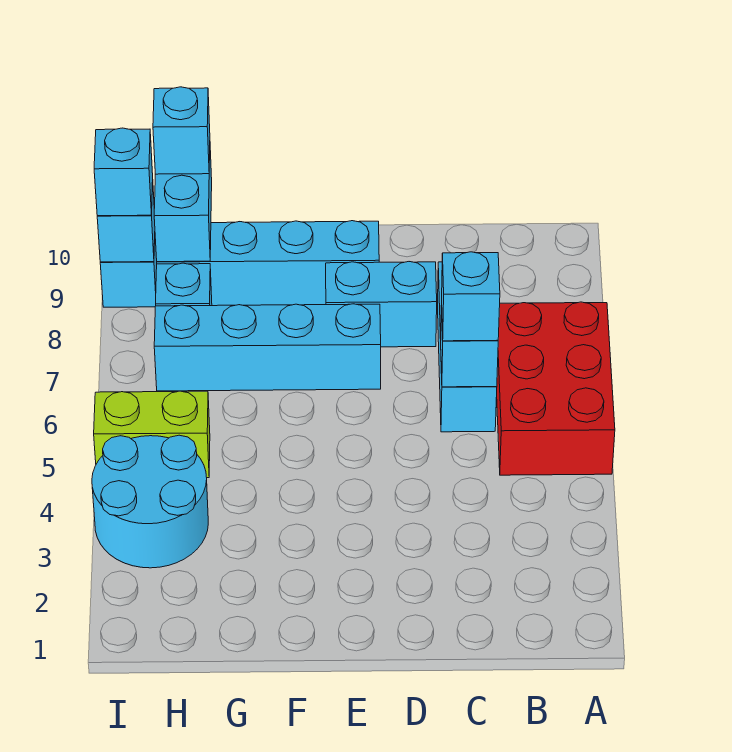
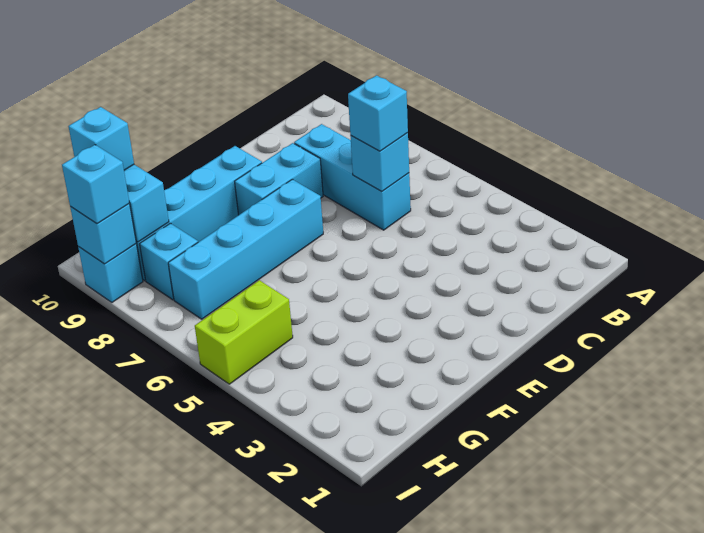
red brick A5:B7 level 1 -> none
cyan round brick H3:I4 level 1 -> none

